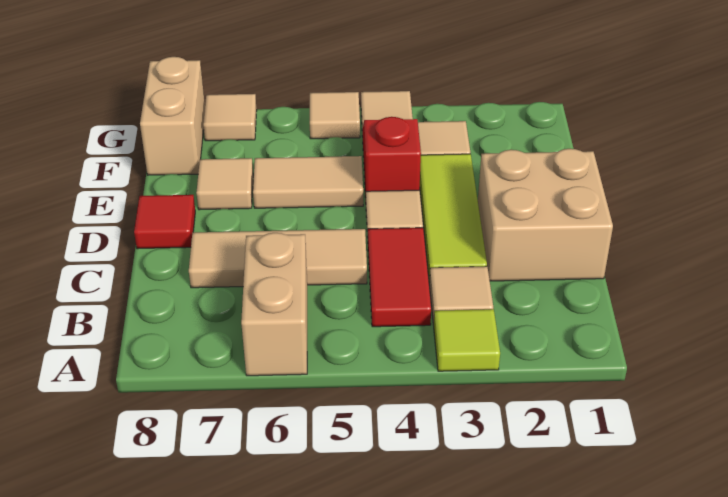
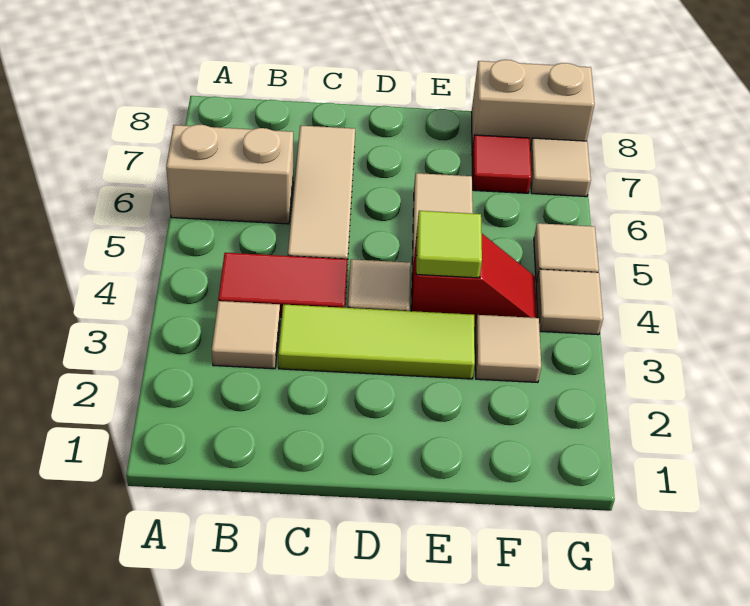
lime tile A3 level 1 -> lime tile E4 level 2
tan brick C1:D2 level 1 -> none
red tile D8 level 1 -> red tile F7 level 1
tan tile E7 level 1 -> none

